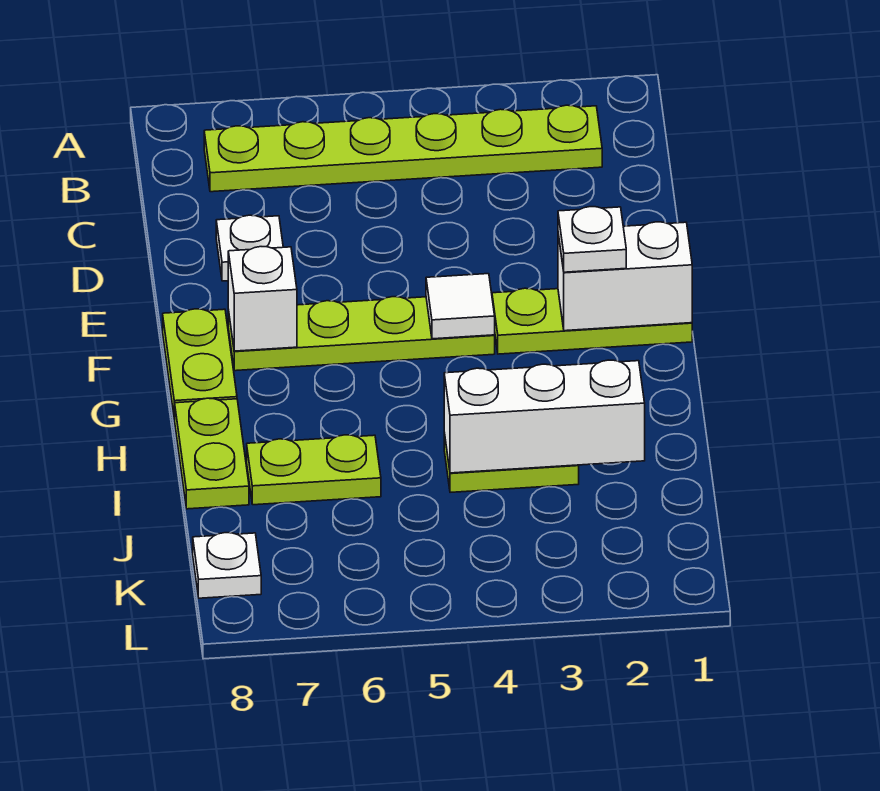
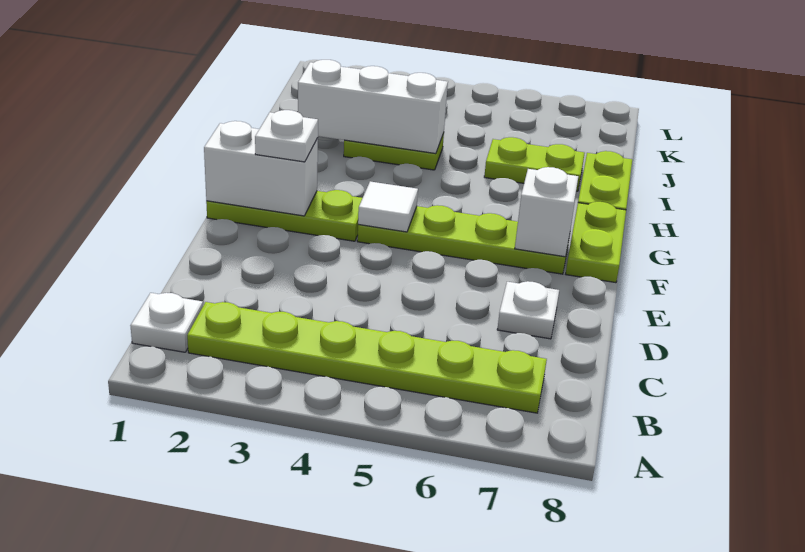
white plate K8 level 1 -> white plate B1 level 1

